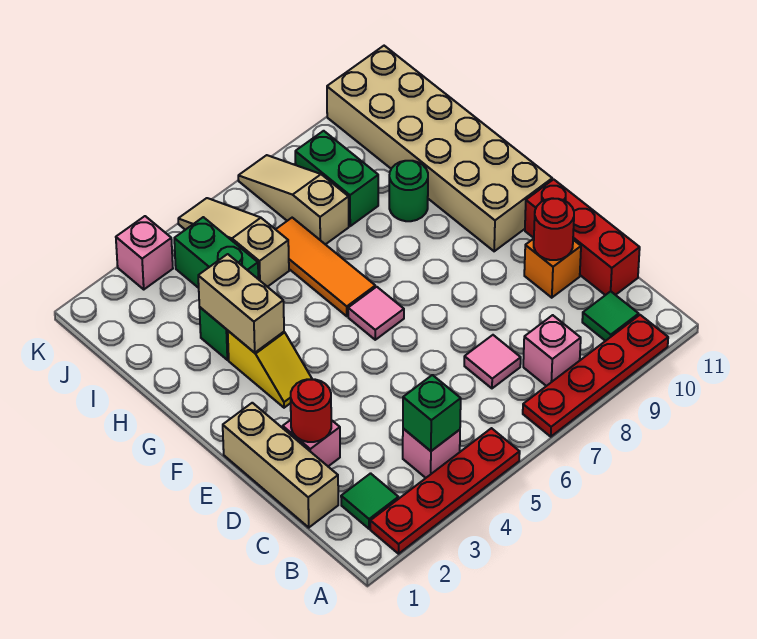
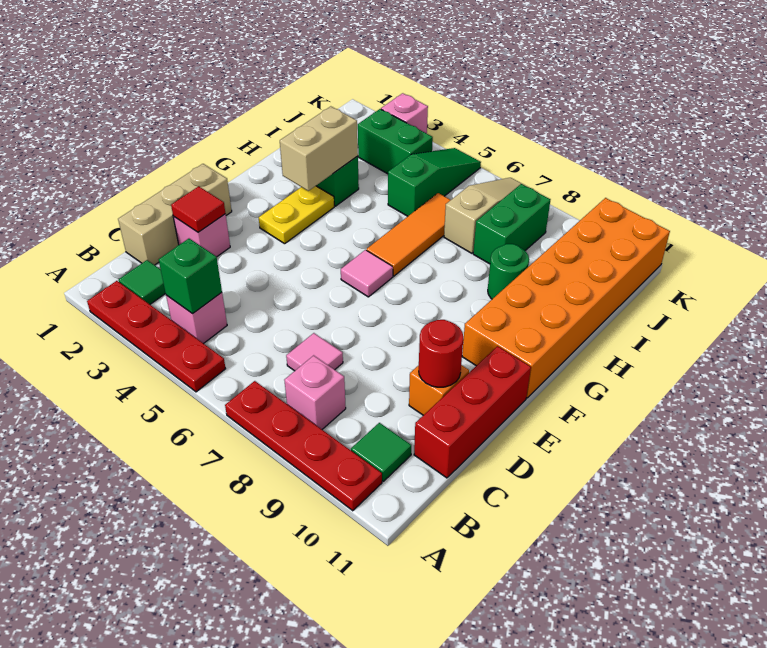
red round brick D2 level 2 -> red tile D2 level 2
yellow slope F3:G3 level 1 top G -> yellow plate F3:G3 level 1
tan brick F10:K11 level 1 -> orange brick F10:K11 level 1
green brick I4:J4 level 1 -> green brick J3:J4 level 1
tan slope I5:K5 level 1 top I -> green slope I5:K5 level 1 top I

